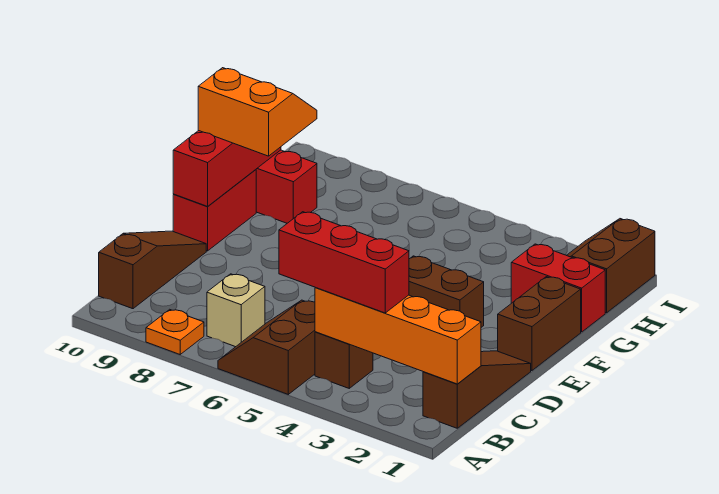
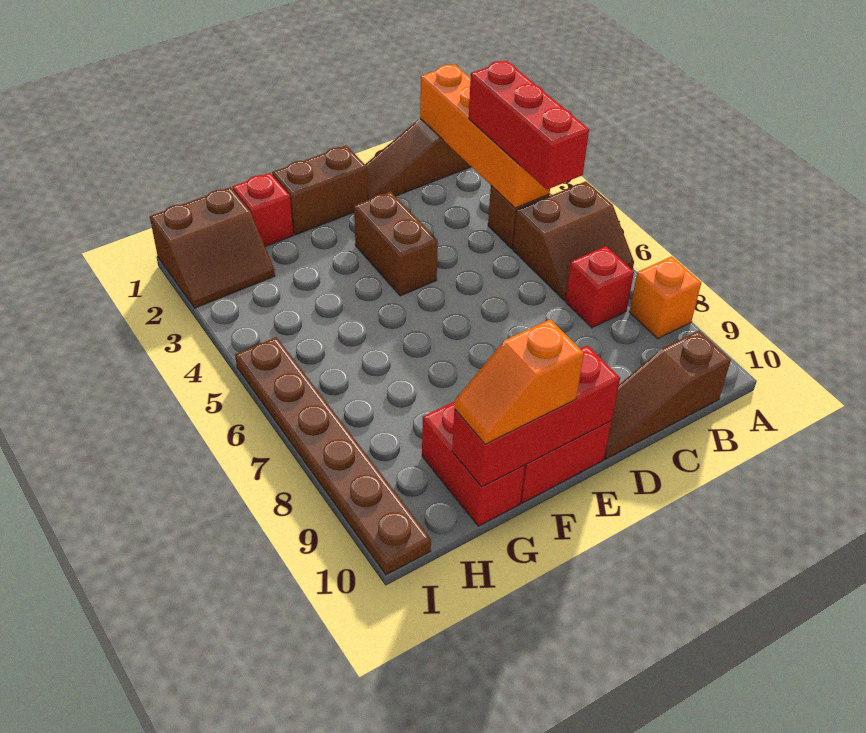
orange plate A8 level 1 -> orange brick A8 level 1
tan brick B7 level 1 -> red brick B7 level 1
orange slope F9:G10 level 3 top F -> orange slope F10:G10 level 3 top F
red brick G1:G2 level 1 -> red brick G1 level 1
none -> brown plate I5:I10 level 1

